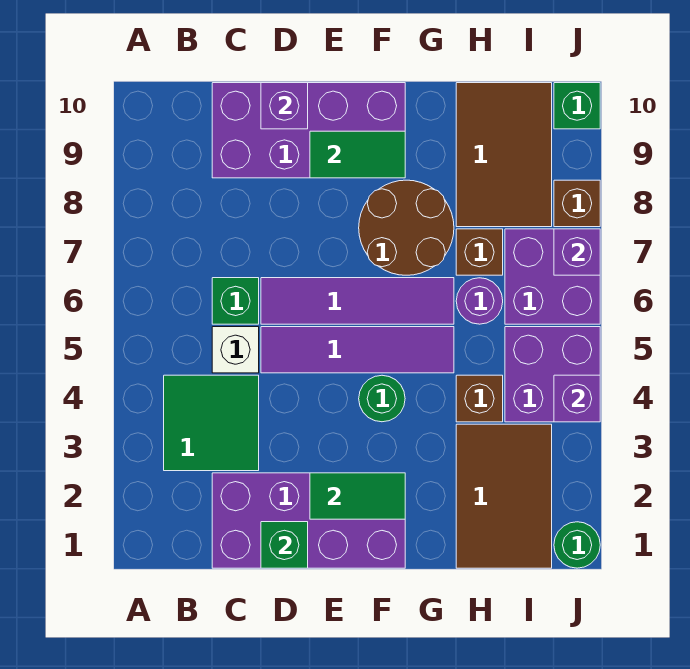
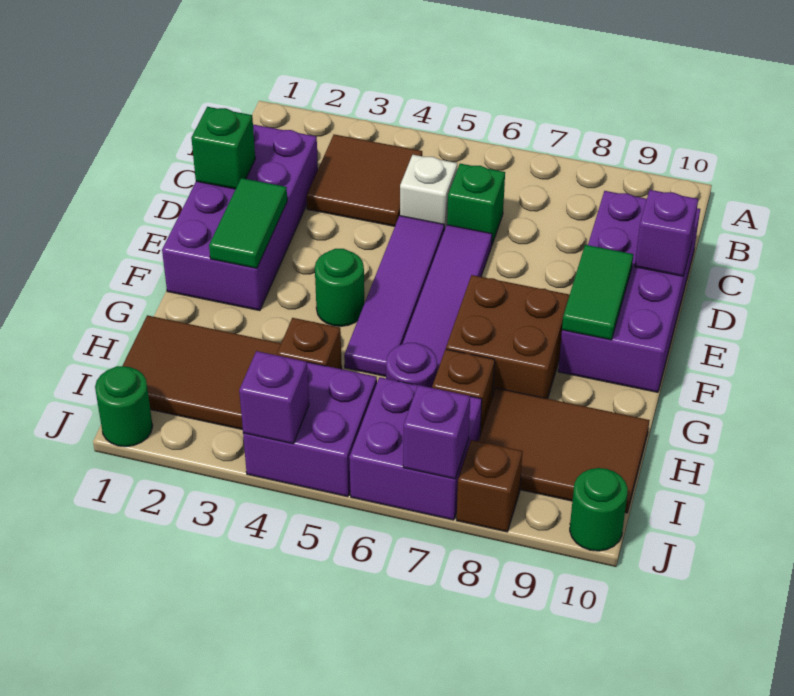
green tile B3:C4 level 1 -> brown tile B3:C4 level 1
brown round brick F7:G8 level 1 -> brown brick F7:G8 level 1
green brick J10 level 1 -> green round brick J10 level 1

